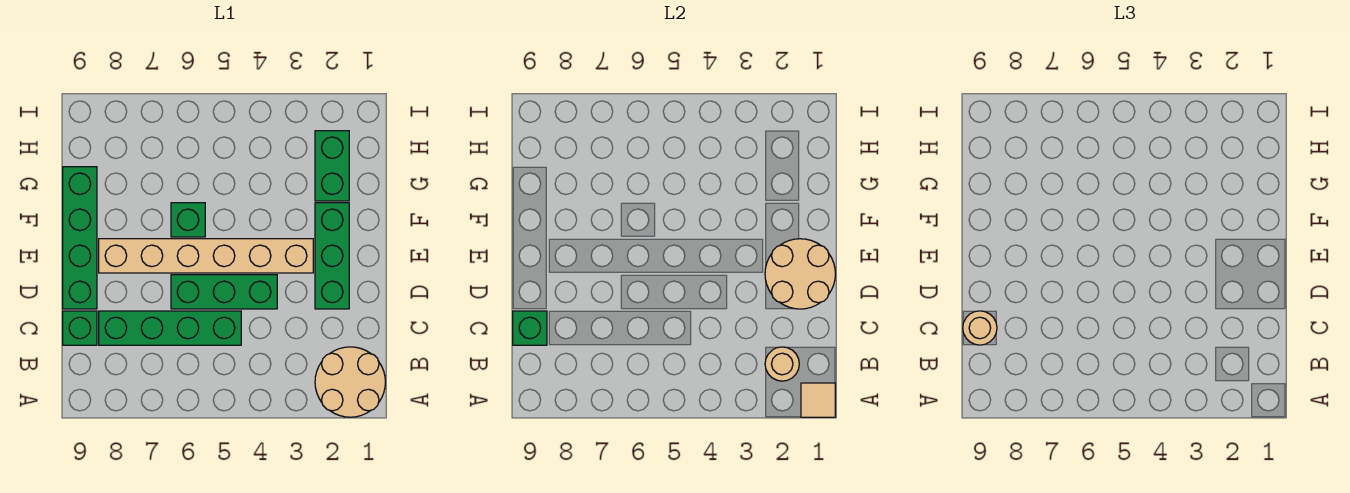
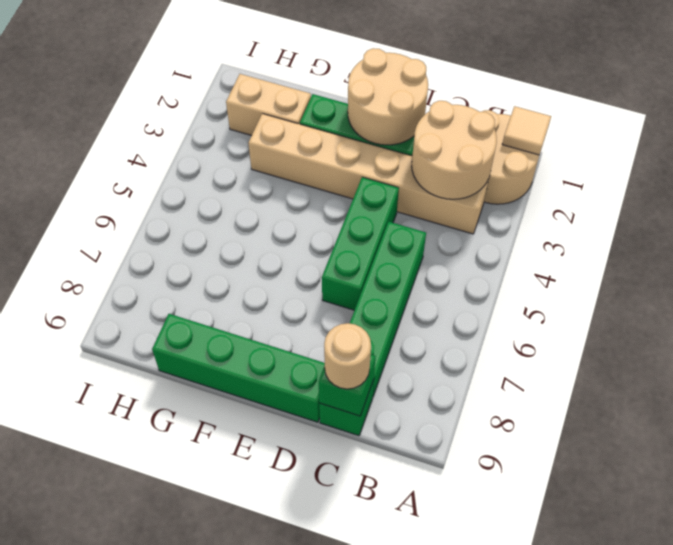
tan round brick B2 level 2 -> tan round brick B2:C3 level 2
tan brick E3:E8 level 1 -> tan brick B3:G3 level 1
green brick F6 level 1 -> none
green brick G2:H2 level 1 -> tan brick G2:H2 level 1

